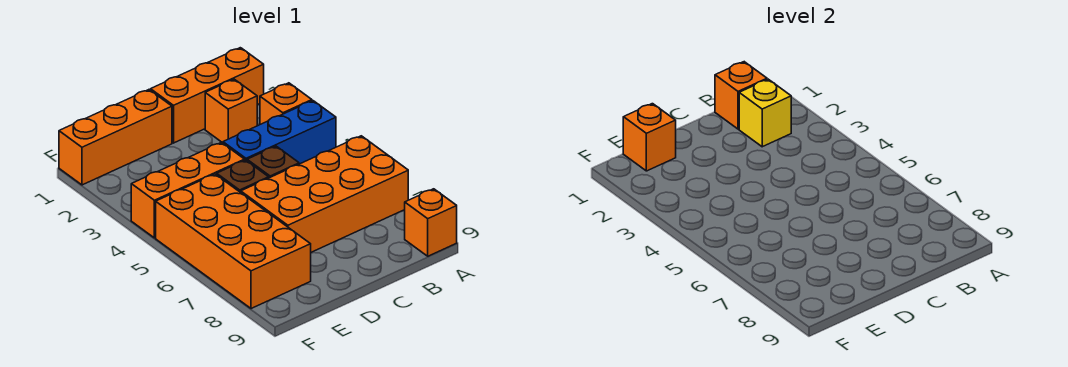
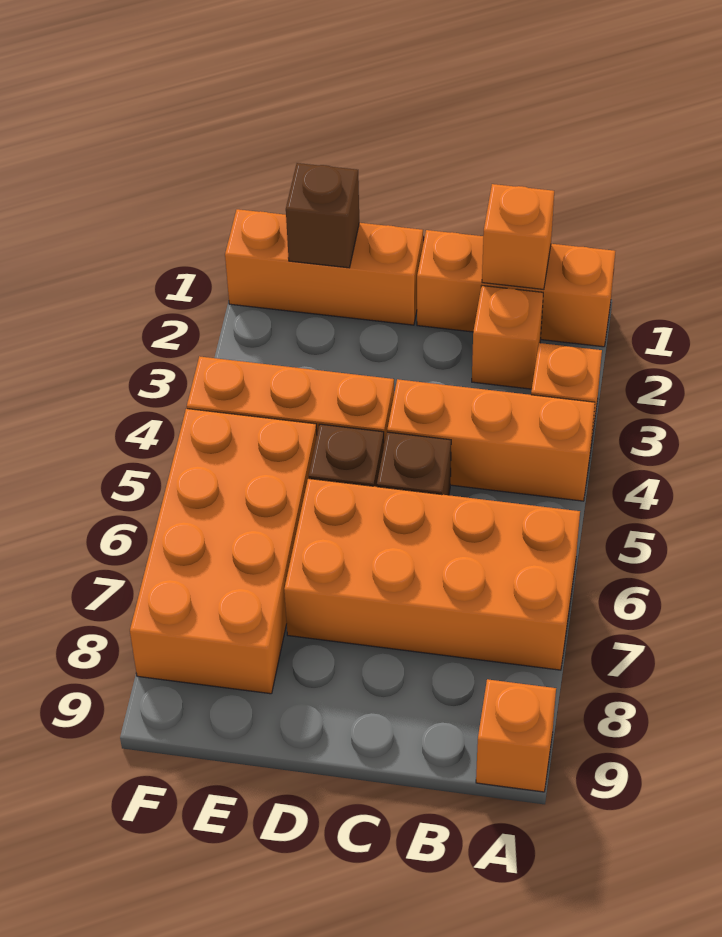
blue brick A4:C4 level 1 -> orange brick A4:C4 level 1
yellow brick B2 level 2 -> none
orange brick E1 level 2 -> brown brick E1 level 2

